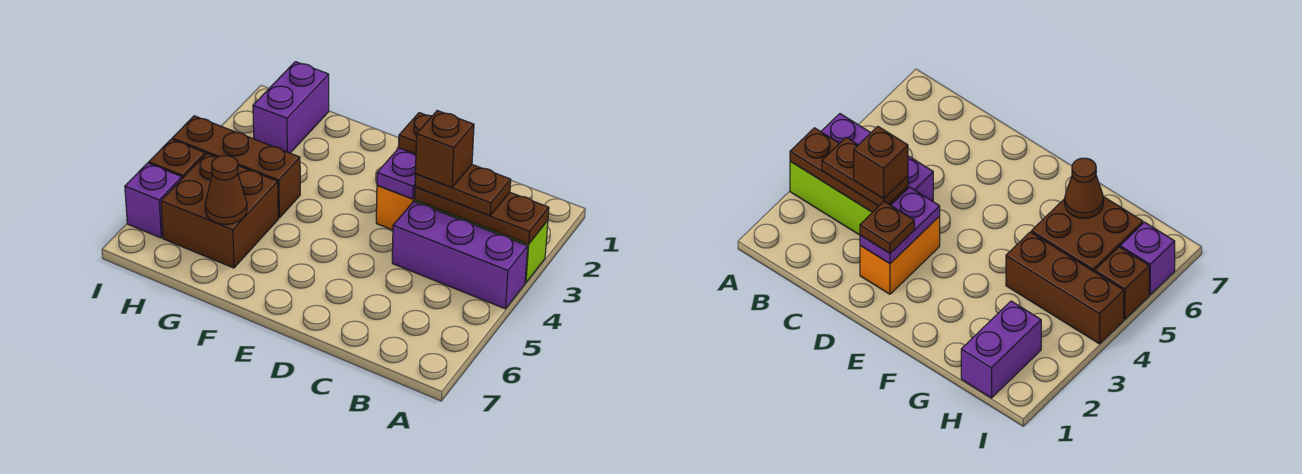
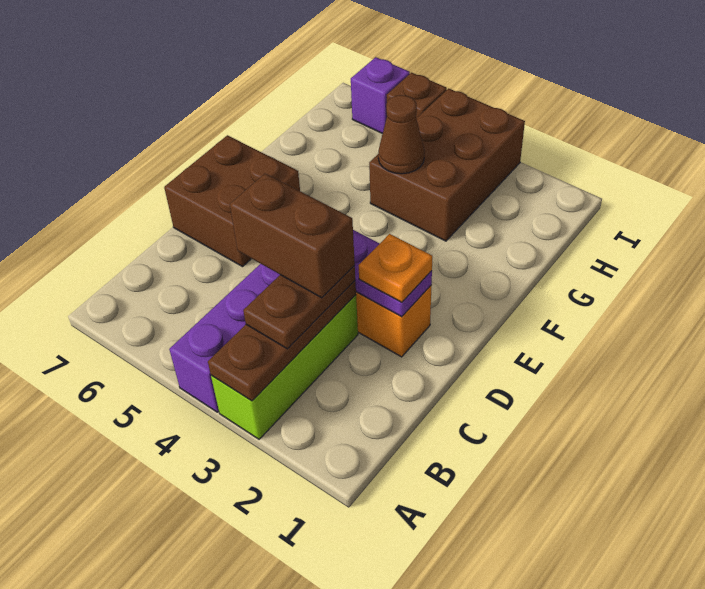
brown brick C3 level 4 -> brown brick C3:C4 level 4
brown plate D2 level 3 -> orange plate D2 level 3
brown brick G4:I4 level 1 -> brown brick G3:I4 level 1
brown brick G5:H6 level 1 -> brown brick D6:E7 level 1
brown cone G6 level 2 -> brown cone G4 level 2
purple brick H1:H2 level 1 -> none

